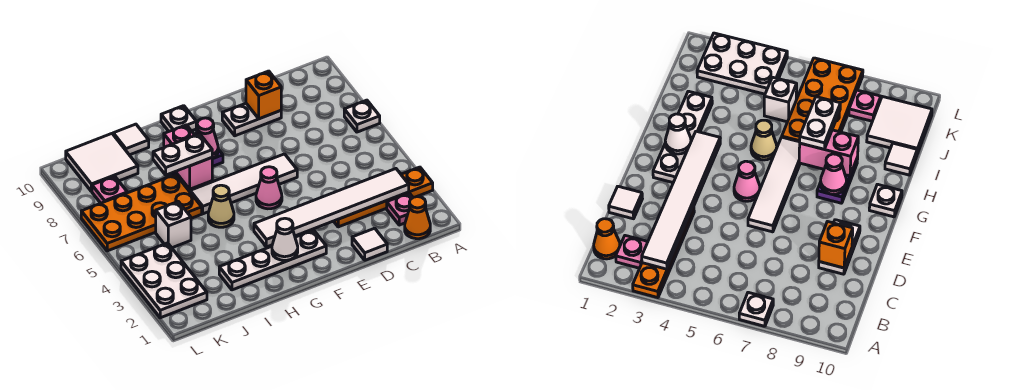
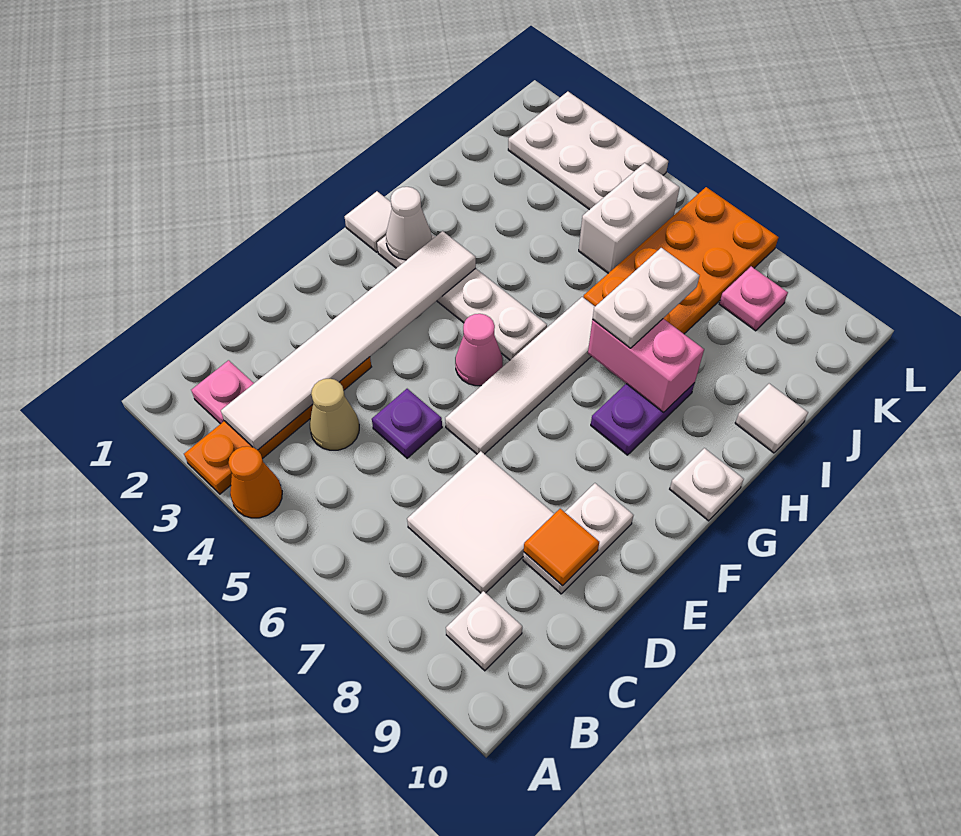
white plate A7 level 1 -> white plate B9 level 1
orange cone B1 level 1 -> orange cone A4 level 1
white tile D1 level 1 -> white tile G1 level 1
none -> purple plate D5 level 1
orange brick D9 level 2 -> orange tile D9 level 2
white plate F2:I2 level 1 -> white plate G2:G5 level 1
pink cone G8 level 2 -> none
tan cone H5 level 1 -> tan cone C4 level 1
white brick J5 level 1 -> white brick J5:K5 level 1
white tile J9:K10 level 1 -> white tile C7:D8 level 1

